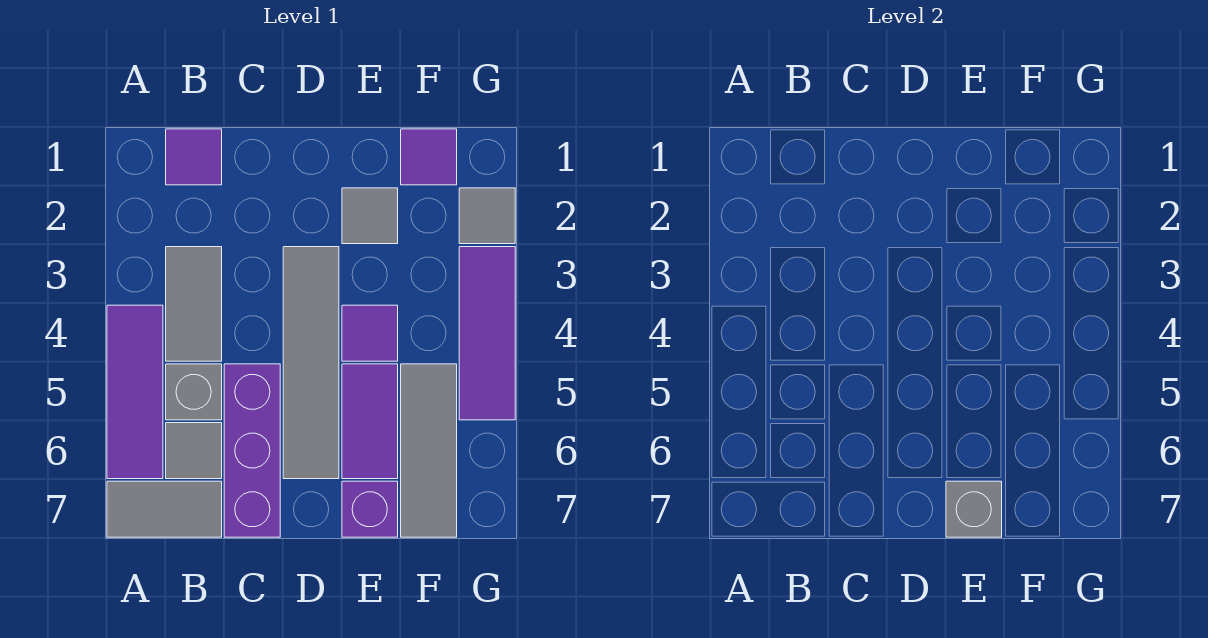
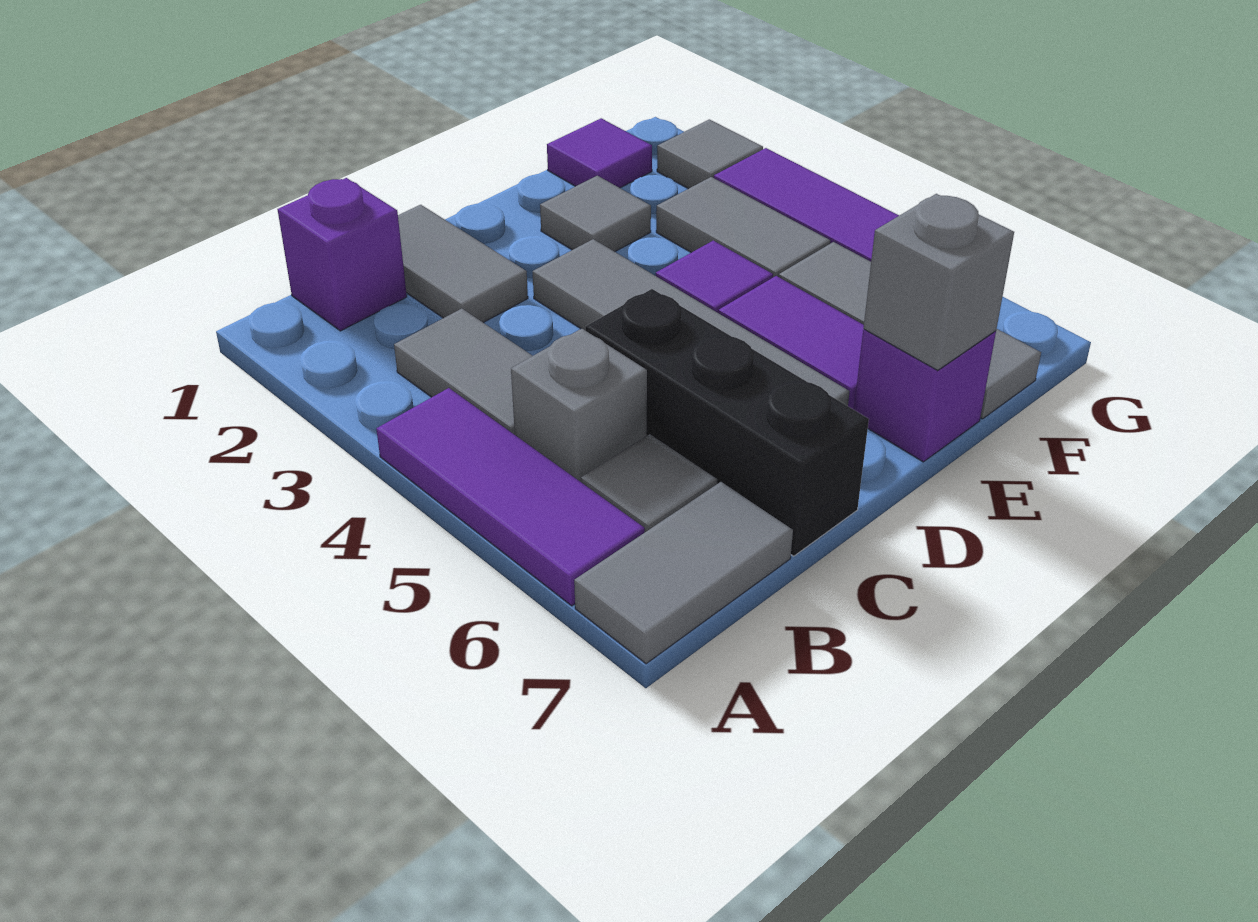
purple tile B1 level 1 -> purple brick B1 level 1
none -> grey tile C1:C2 level 1
purple brick C5:C7 level 1 -> black brick C5:C7 level 1
none -> grey tile F3:F4 level 1

